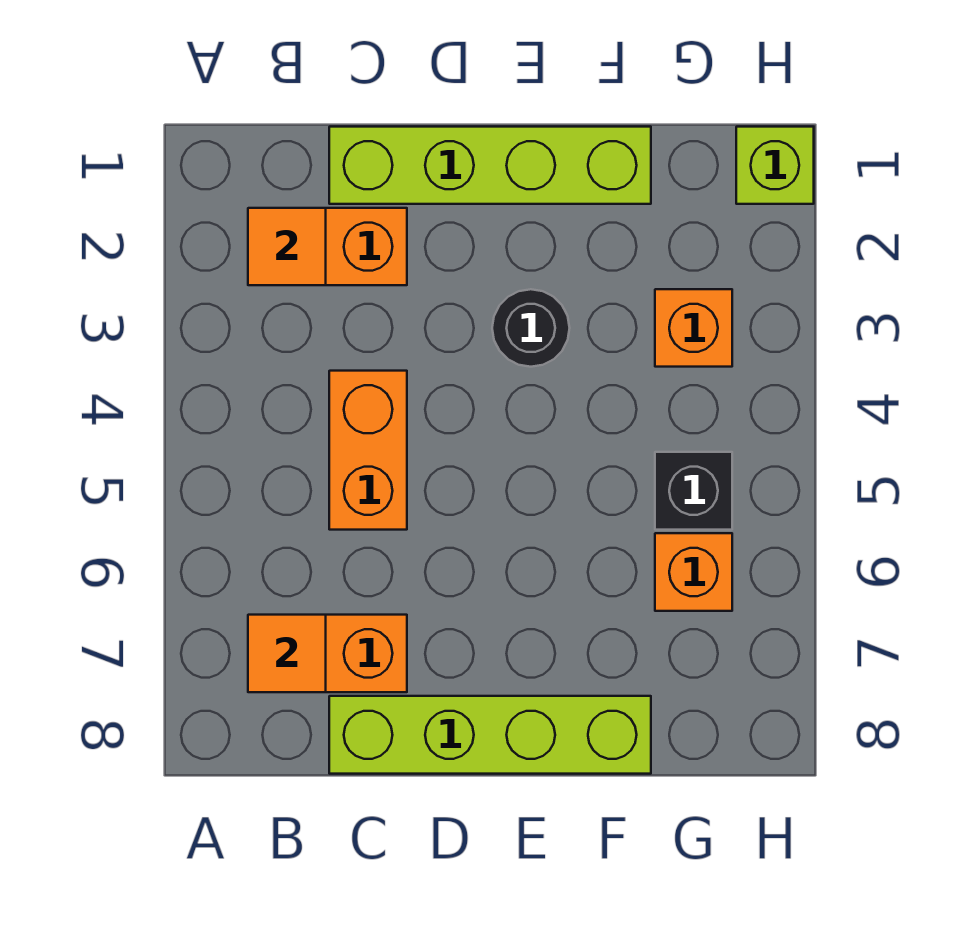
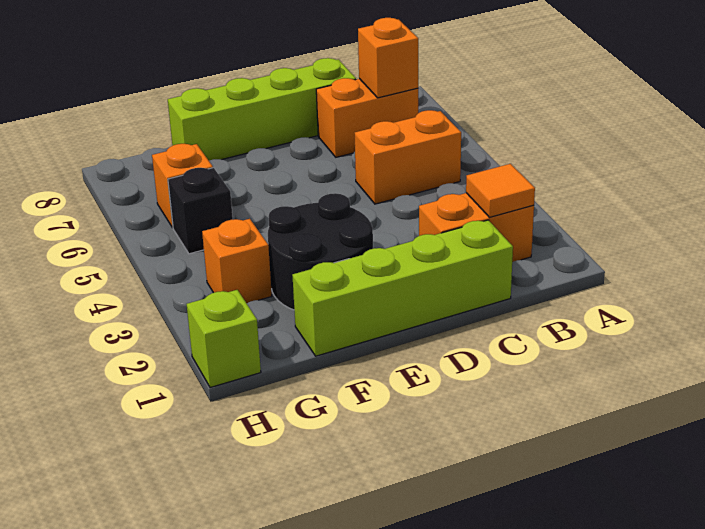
orange tile B7 level 2 -> orange brick B7 level 2
orange brick C4:C5 level 1 -> orange brick B5:C5 level 1
black round brick E3 level 1 -> black round brick E2:F3 level 1

